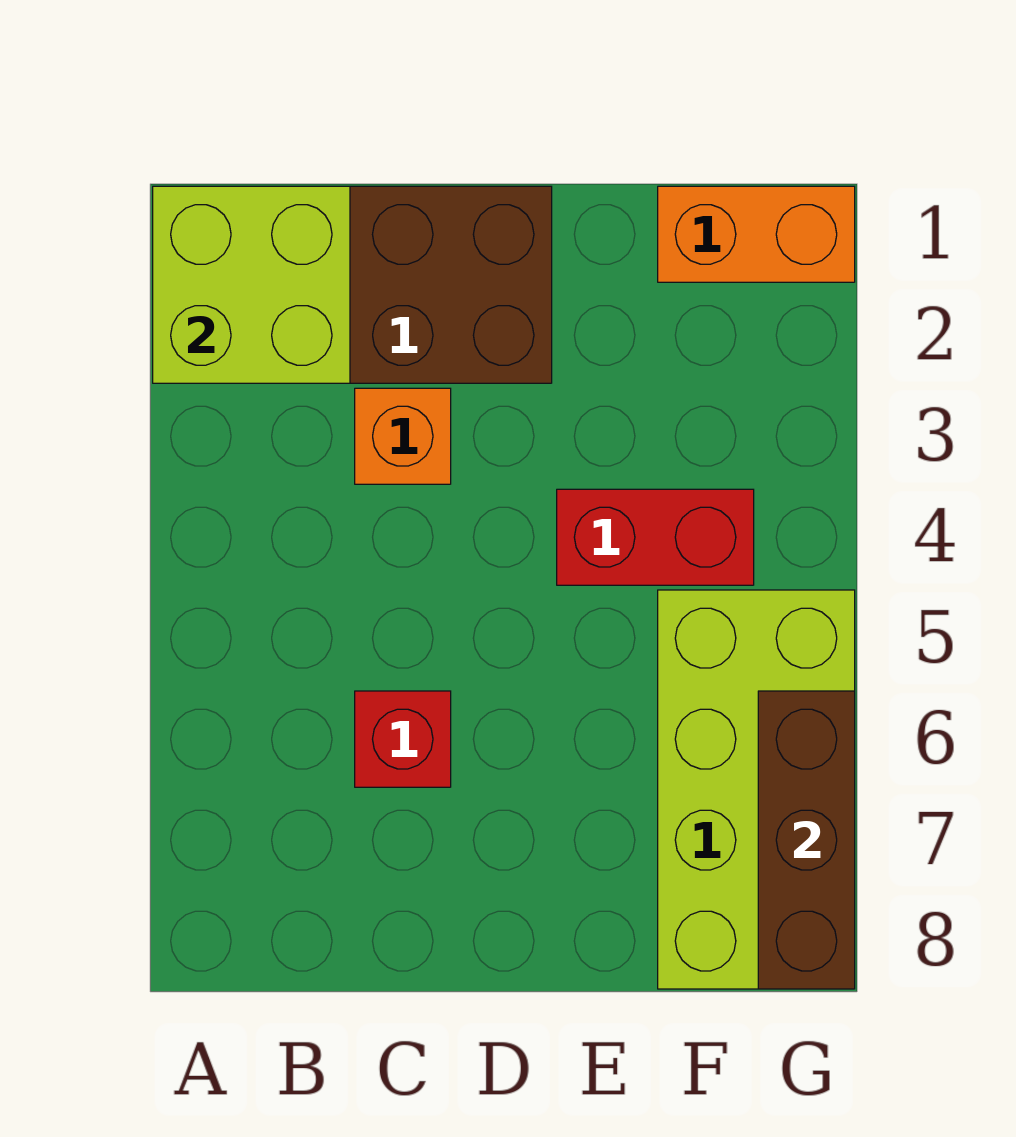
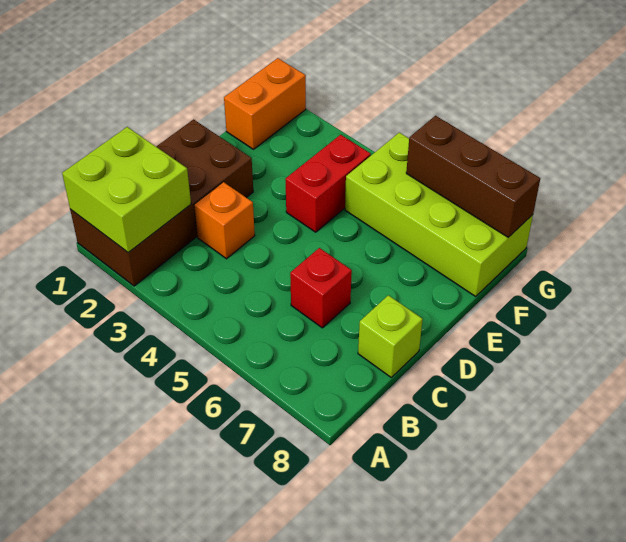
none -> lime brick C8 level 1

